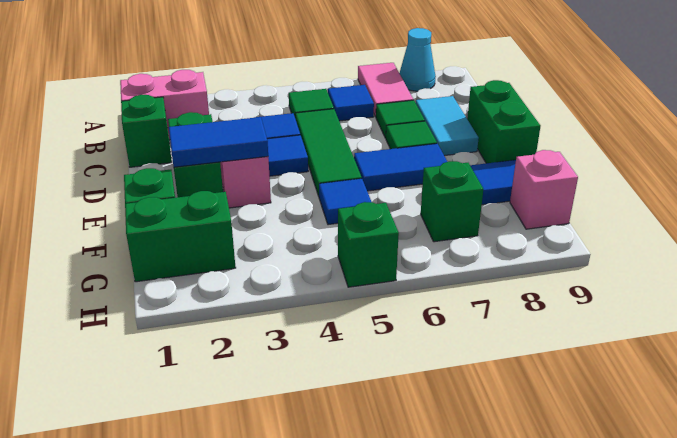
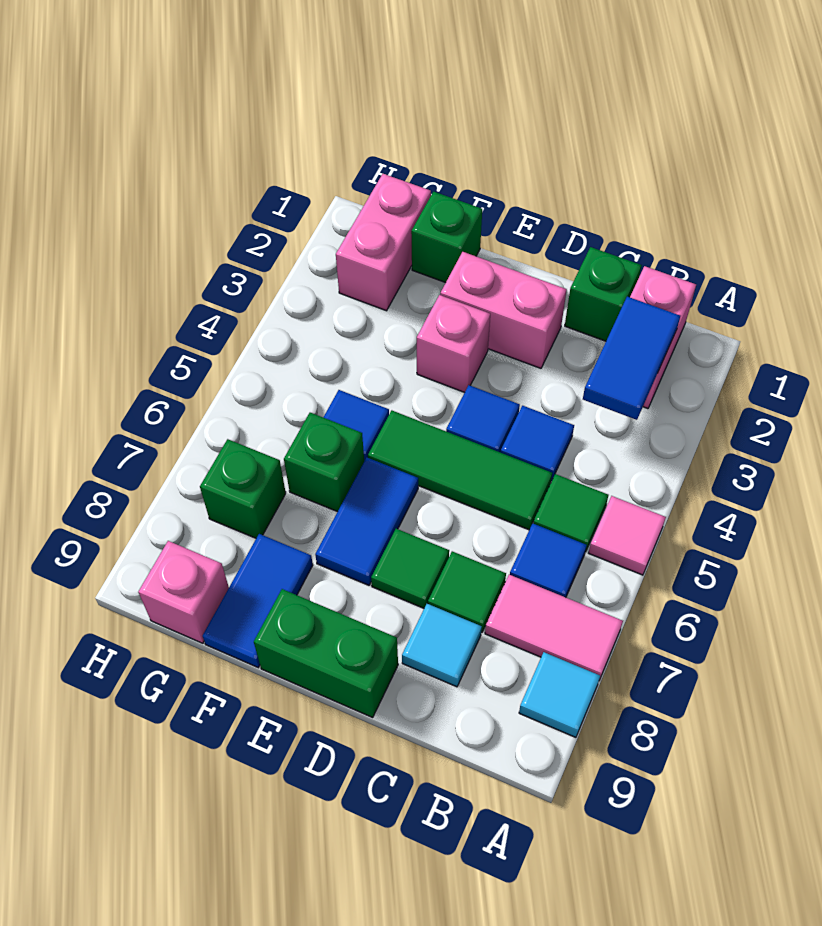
none -> pink tile A5 level 1
cyan cone A8 level 1 -> cyan tile A8 level 1
cyan tile C8:D8 level 1 -> cyan tile C8 level 1
green brick D2:E2 level 1 -> pink brick D2:E2 level 1
blue tile E2:E3 level 2 -> blue tile B2:B3 level 2
green brick G1:G2 level 1 -> pink brick G1:G2 level 1
green brick H5 level 1 -> green brick F6 level 1

